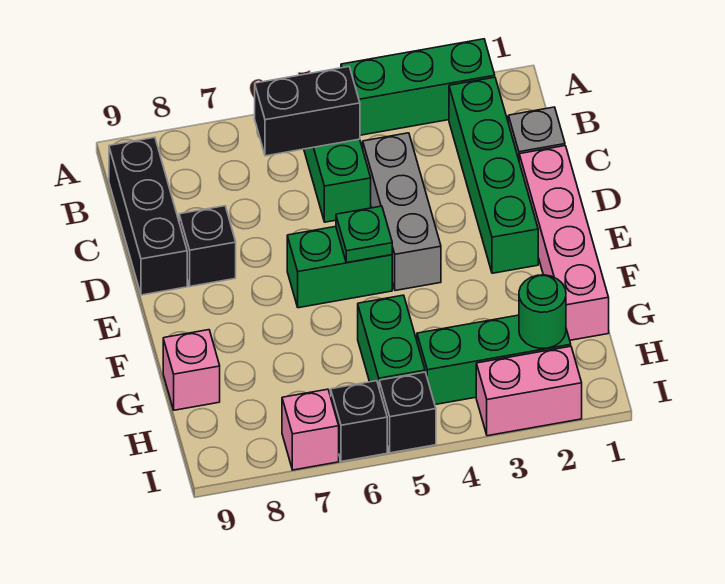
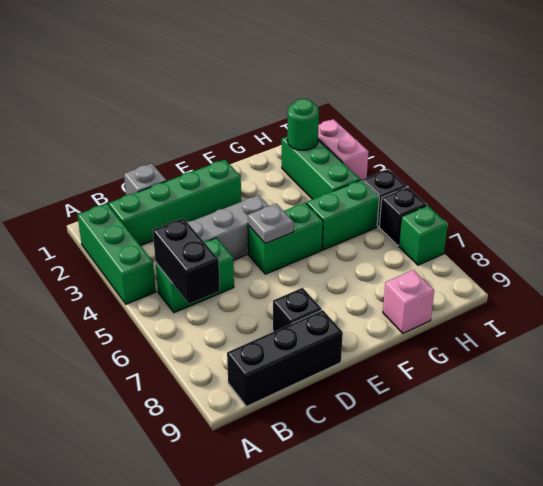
pink brick D1:G1 level 1 -> none
green brick E5:E6 level 1 -> green brick E5:F5 level 1
green plate E5 level 2 -> grey plate E5 level 2
pink brick I7 level 1 -> green brick I7 level 1

